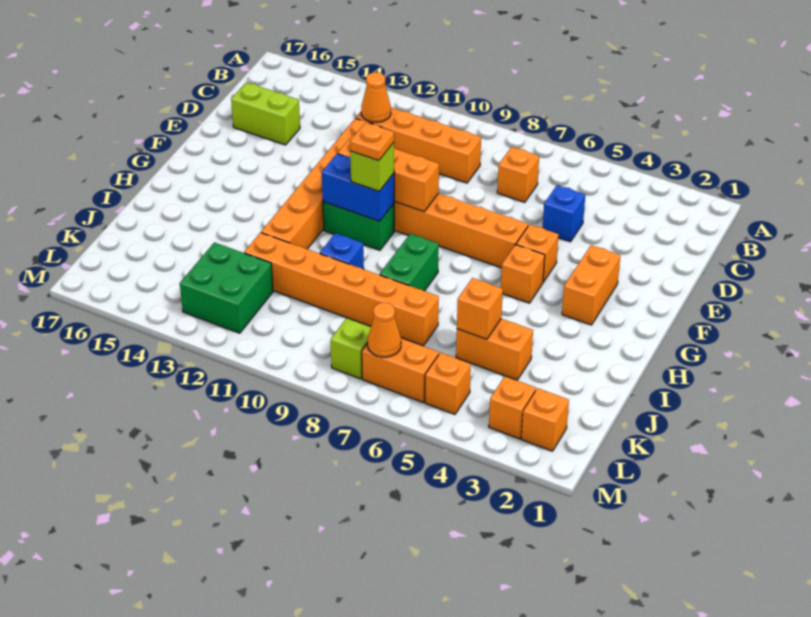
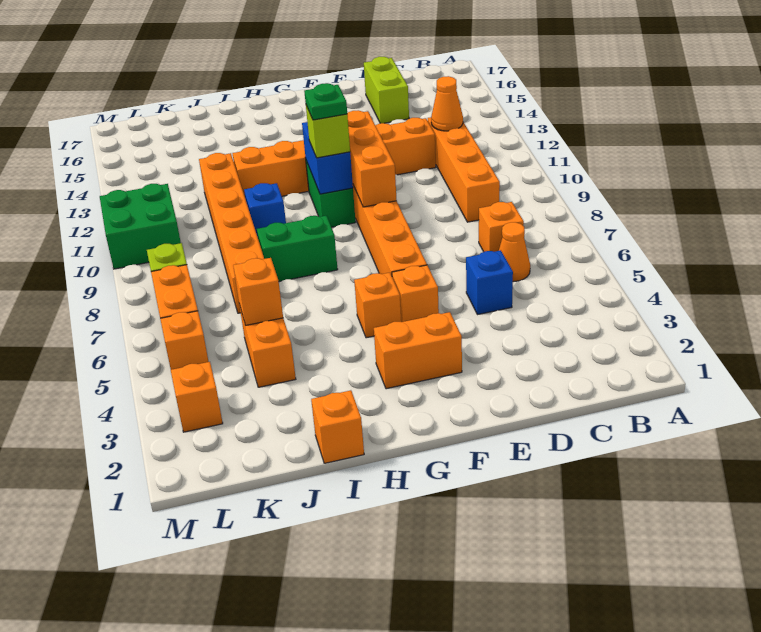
orange plate G10 level 4 -> green plate G10 level 4
green brick K12:L13 level 1 -> green brick L10:M11 level 1
orange brick L2 level 1 -> orange brick I1 level 1
orange cone L7 level 2 -> orange cone C6 level 1

